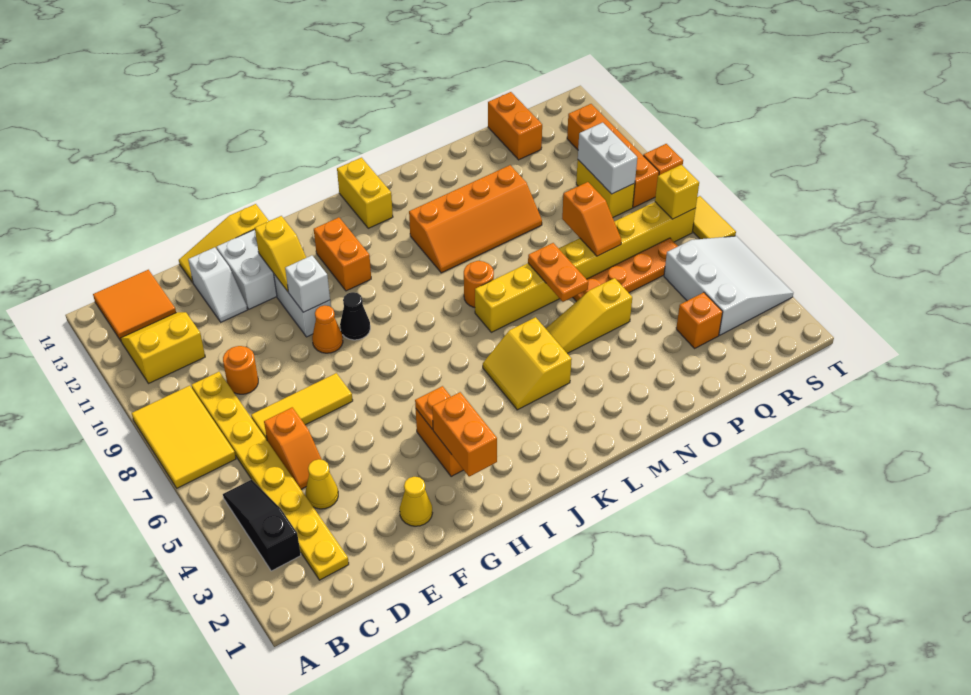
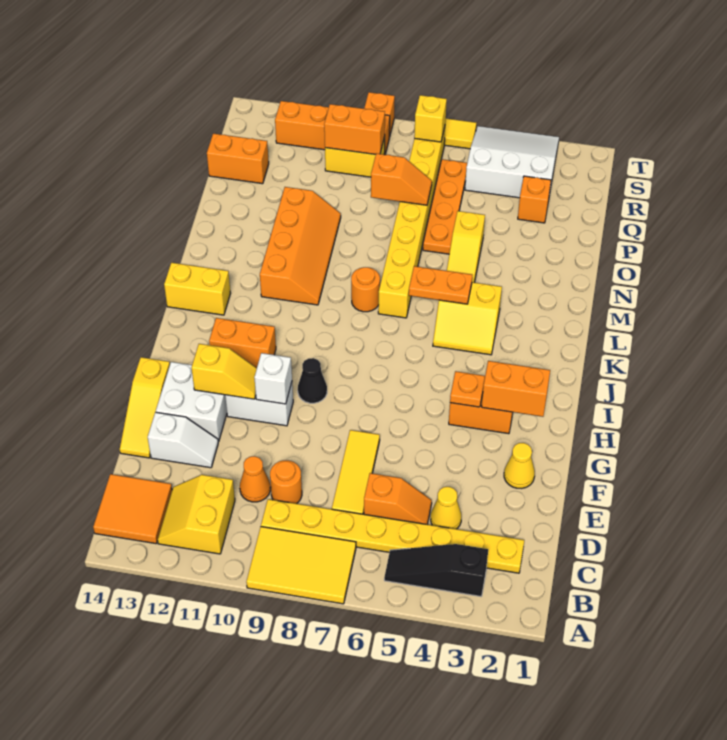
orange cone G9 level 1 -> orange cone D10 level 1
orange plate N6:N7 level 2 -> orange plate L5:L6 level 2
white brick R9:R10 level 2 -> orange brick R9:R10 level 2

